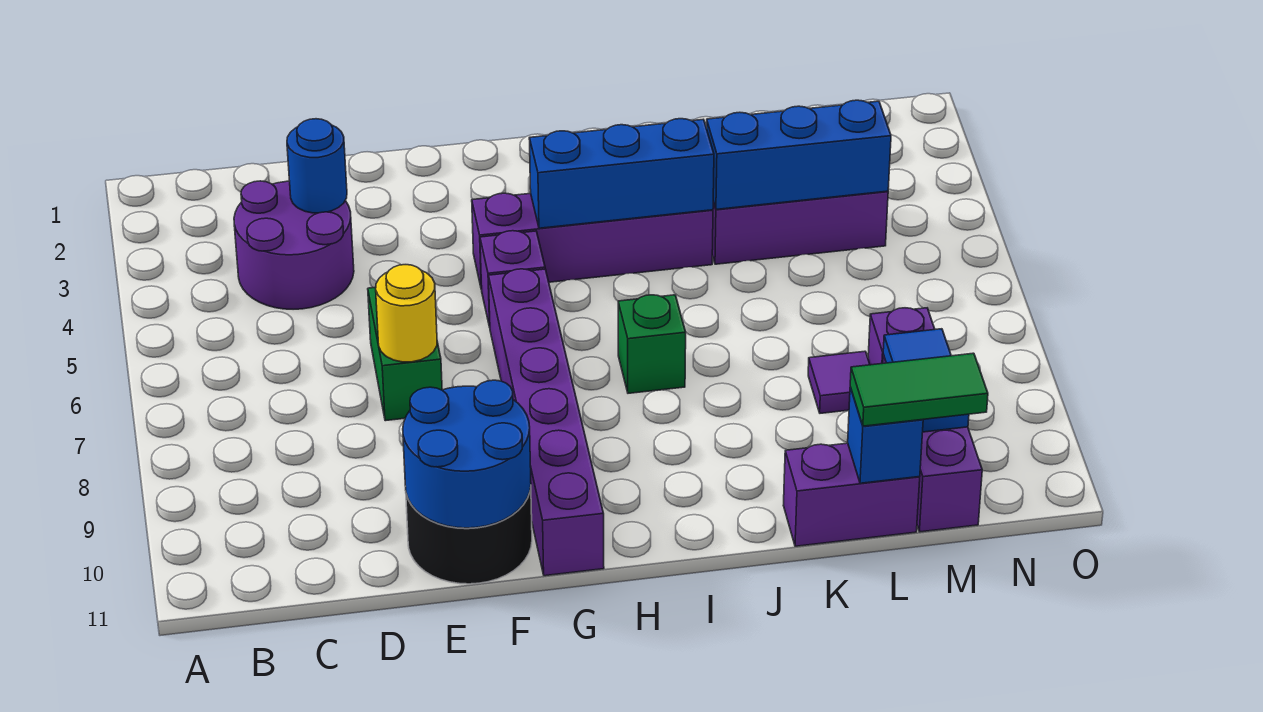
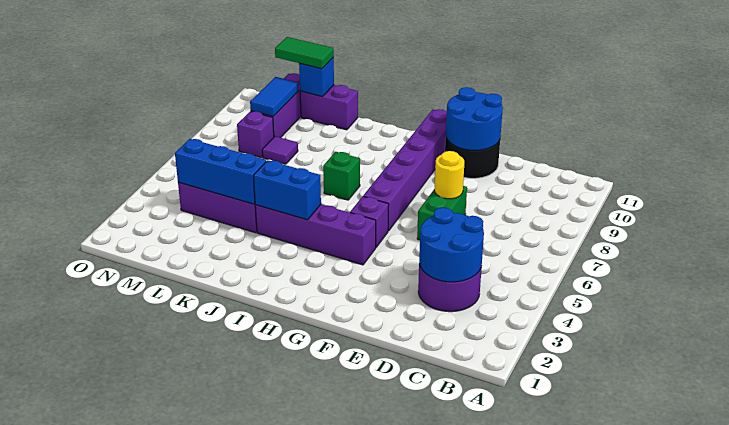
blue round brick D3 level 2 -> blue round brick C3:D4 level 2
blue brick H4:J4 level 2 -> blue brick I4:J4 level 2

